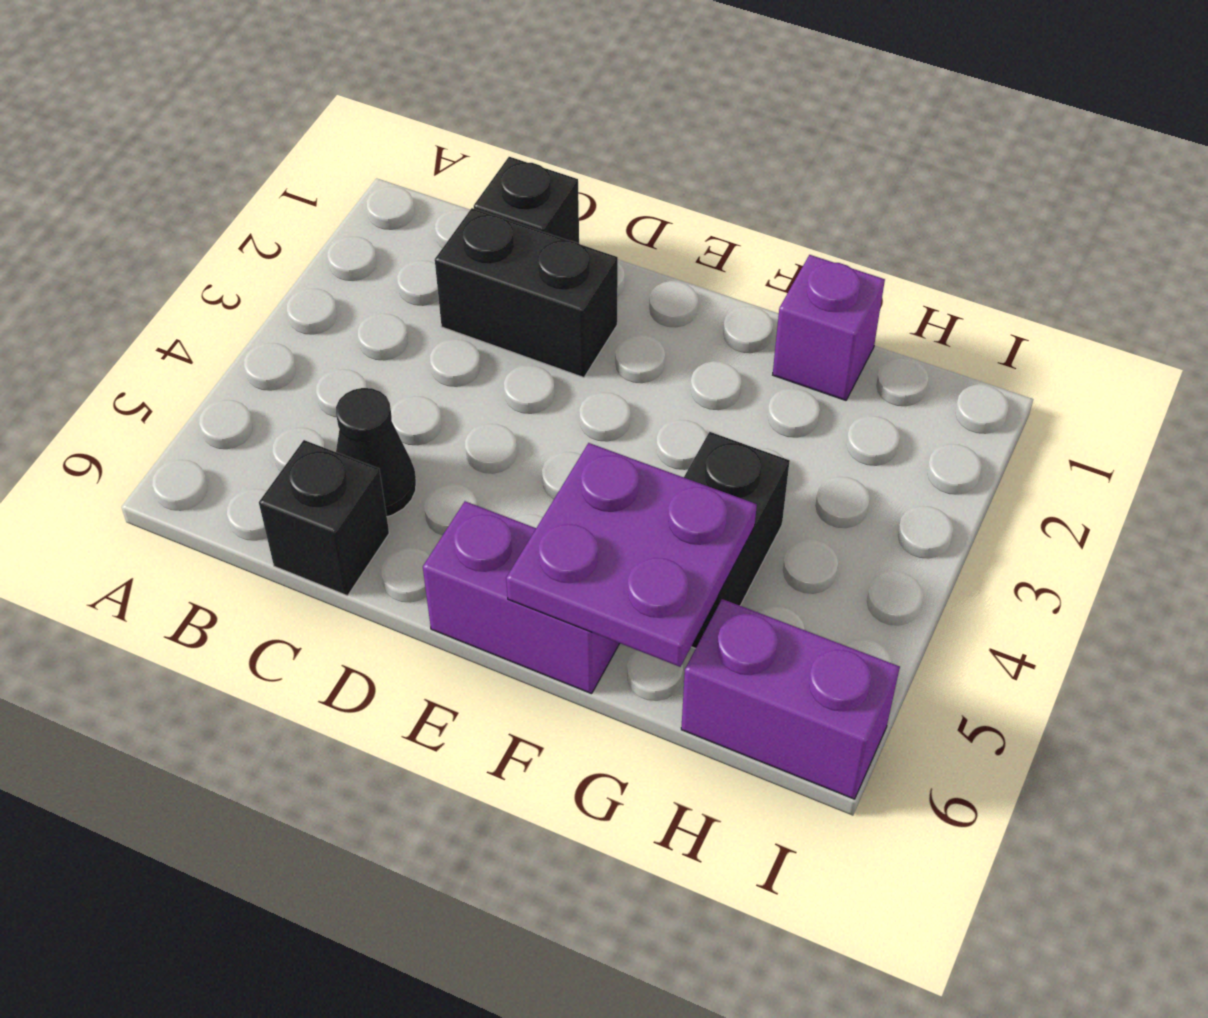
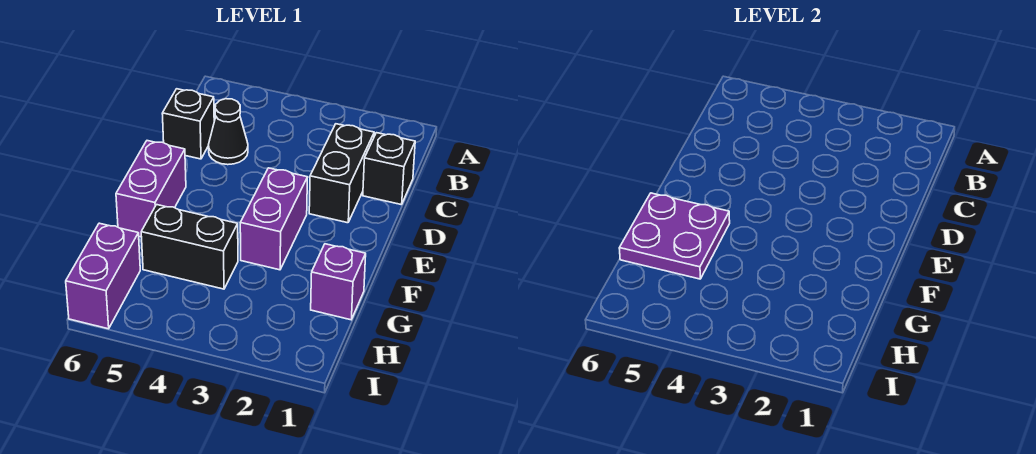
none -> purple brick E3:F3 level 1

